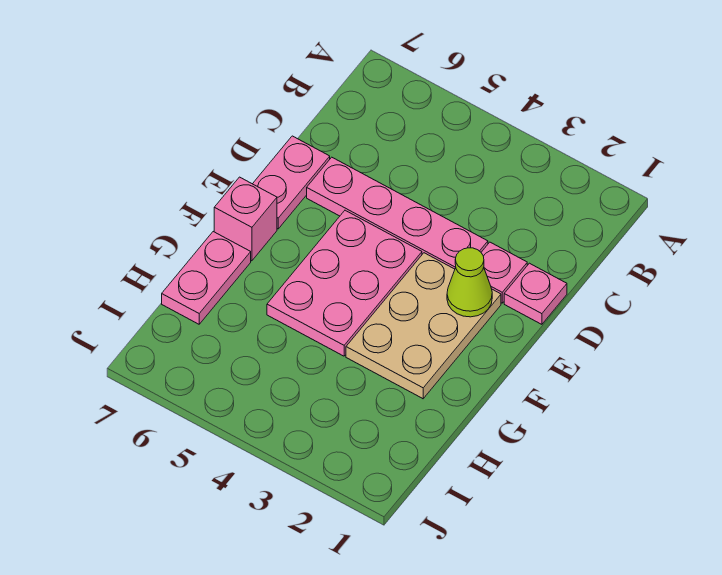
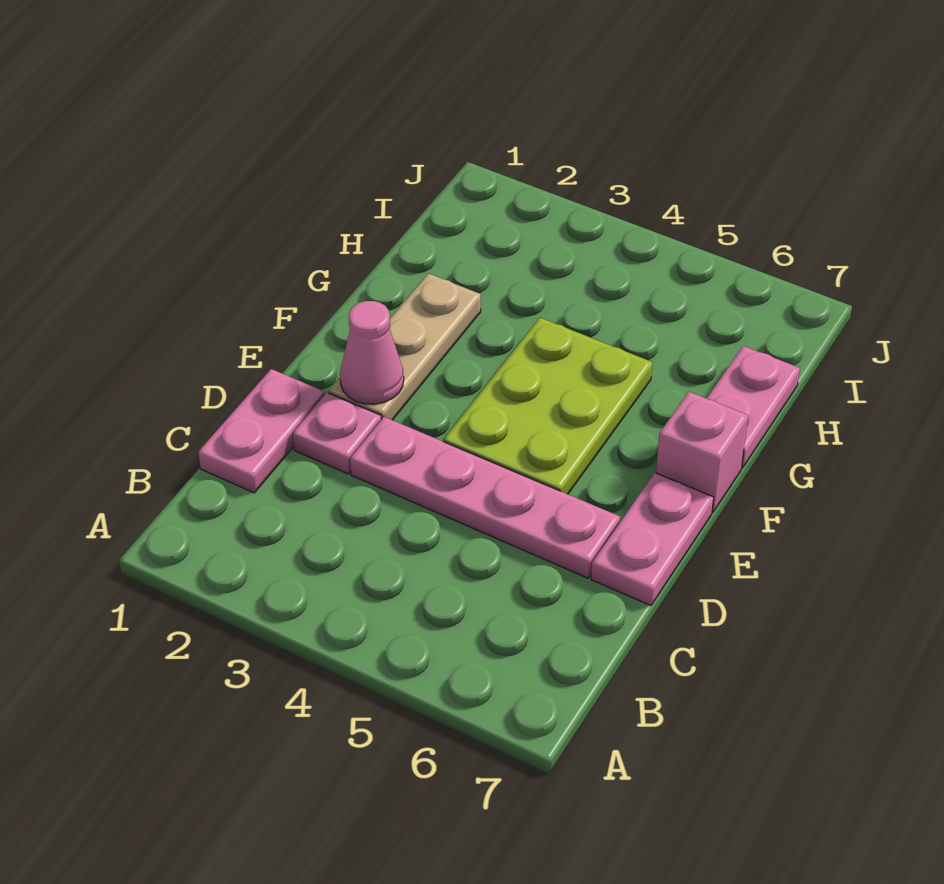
pink plate D1 level 1 -> pink plate C1:D1 level 1
tan plate E2:G3 level 1 -> tan plate E2:G2 level 1
lime cone E2 level 2 -> pink cone E2 level 2
pink plate E4:G5 level 1 -> lime plate E4:G5 level 1

